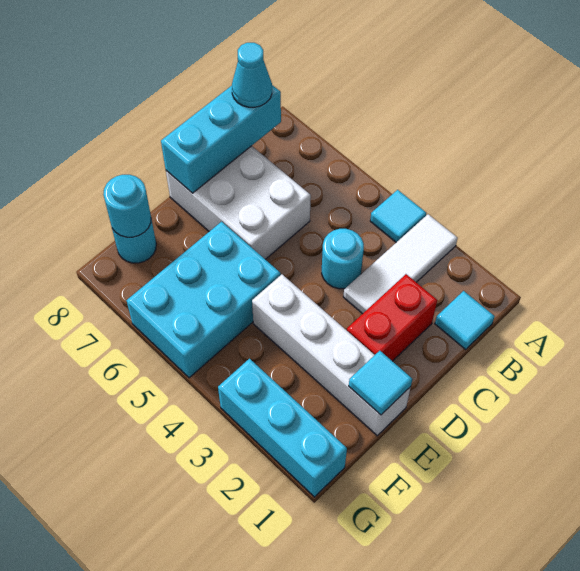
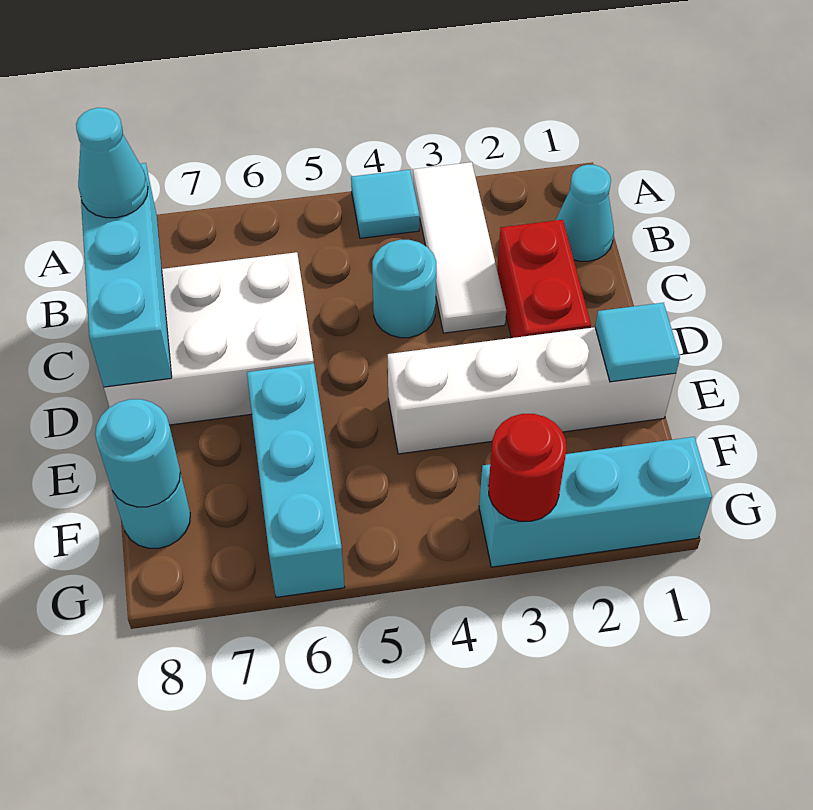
cyan tile B1 level 1 -> cyan cone B1 level 1
cyan brick E5:G6 level 1 -> cyan brick E6:G6 level 1
none -> red round brick G3 level 2

